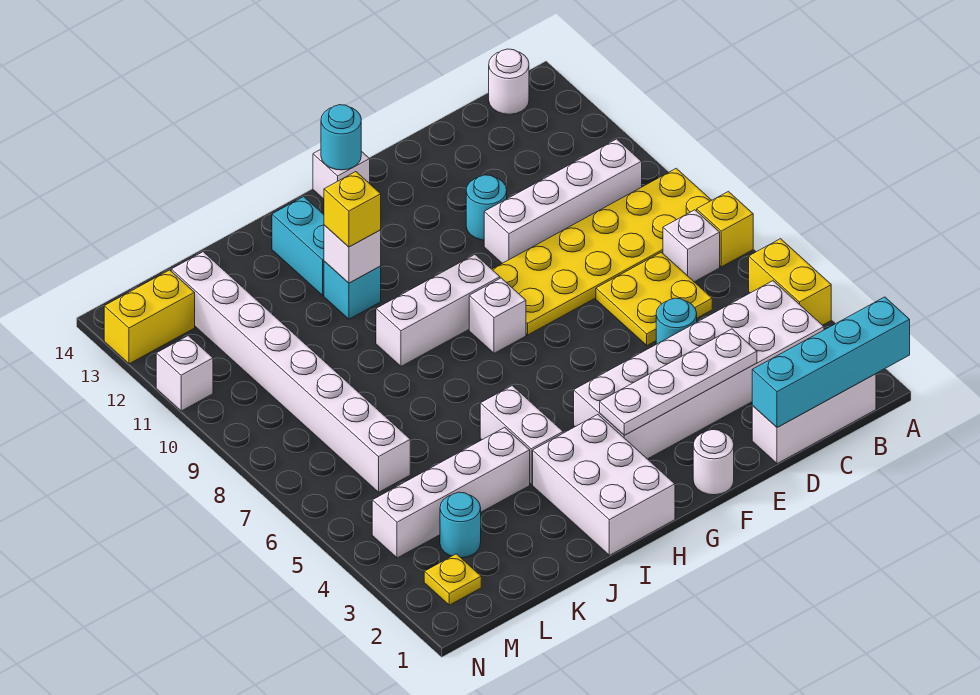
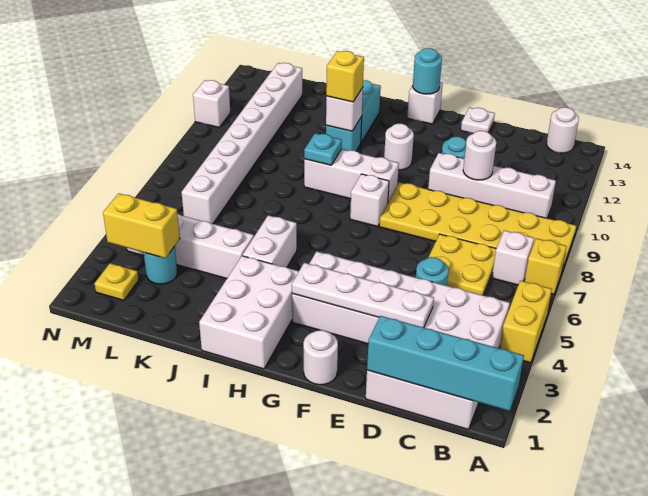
none -> white round brick D10 level 2
none -> white plate E14 level 1
none -> white round brick G11 level 1
none -> cyan plate I9 level 2
yellow brick M13:N13 level 1 -> yellow brick L3:M3 level 2

